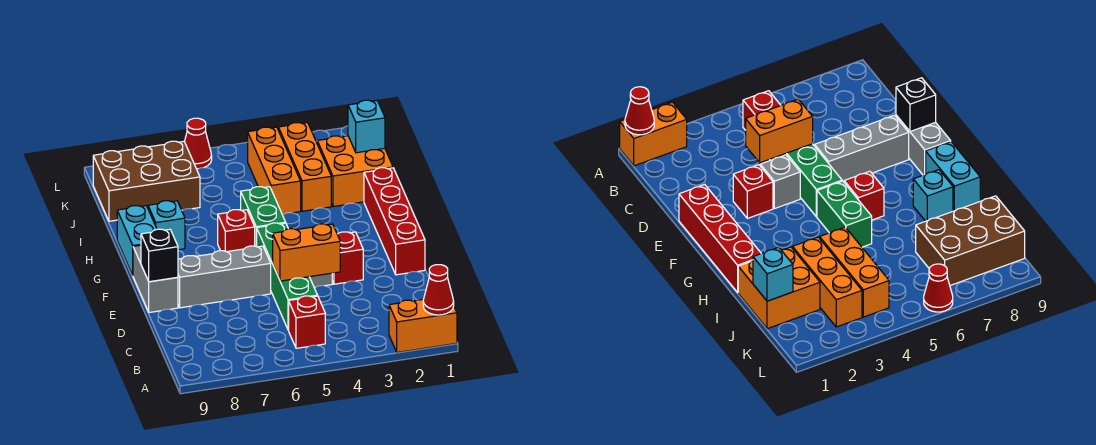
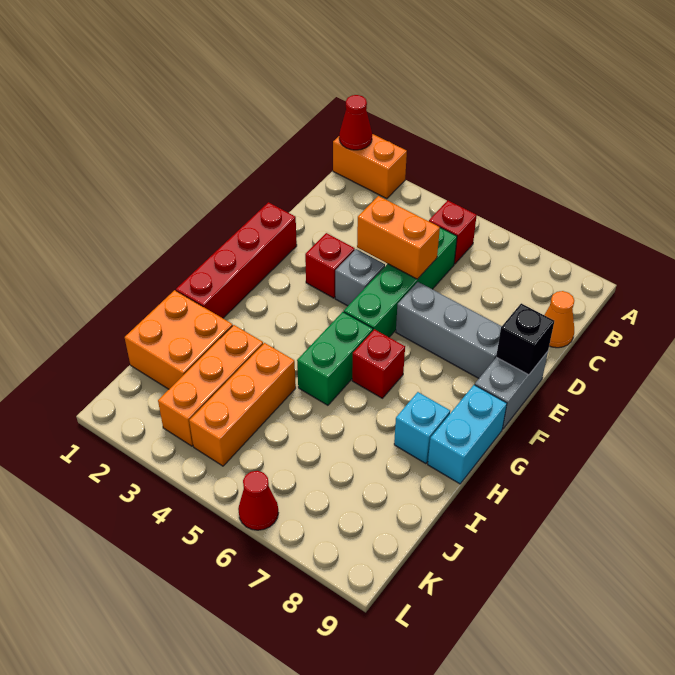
none -> orange cone C9 level 1
cyan brick J1 level 2 -> none
brown brick J7:K9 level 1 -> none

